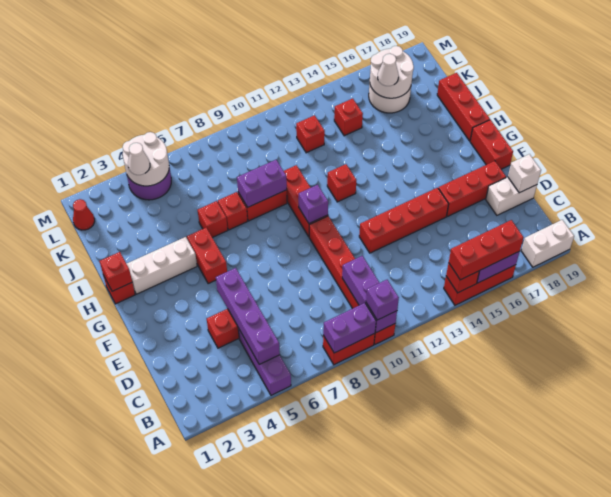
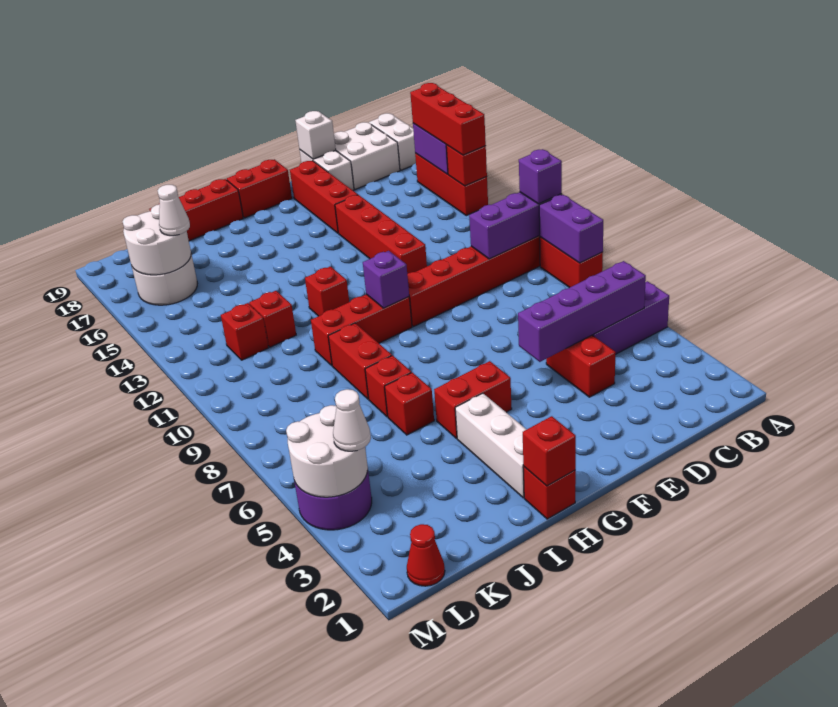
none -> white brick B18:C19 level 1
purple brick I8:I9 level 2 -> none
red brick K14 level 1 -> red brick J12 level 1

